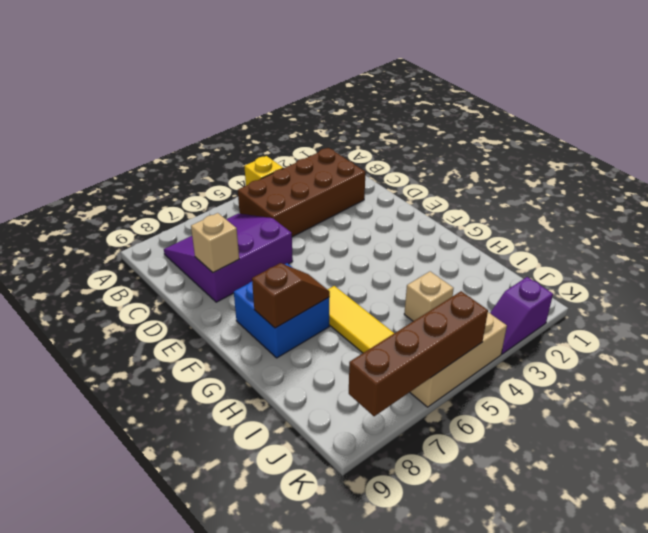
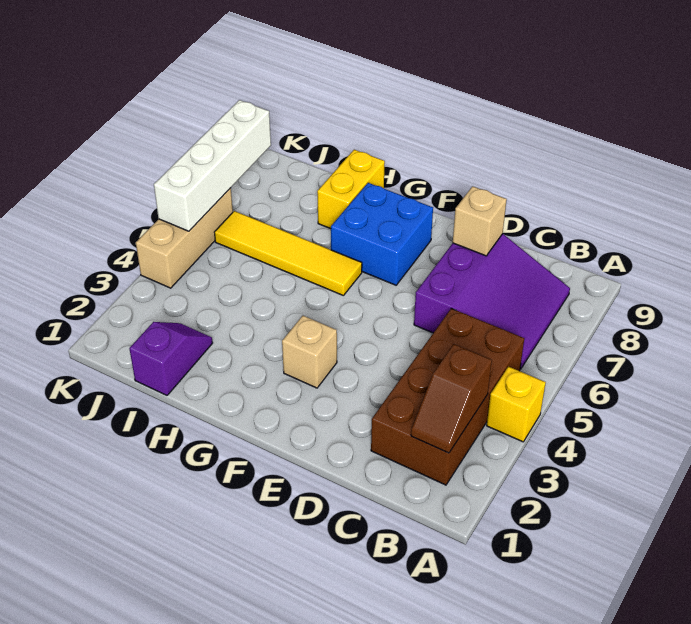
brown slope G7:G8 level 2 top 8 -> brown slope B2:B3 level 2 top 3
none -> yellow brick H8:H9 level 1
tan brick I4 level 1 -> tan brick F3 level 1
purple slope K2:K3 level 1 top 2 -> purple slope I1:I2 level 1 top 1
brown brick K5:K8 level 2 -> white brick K5:K8 level 2

